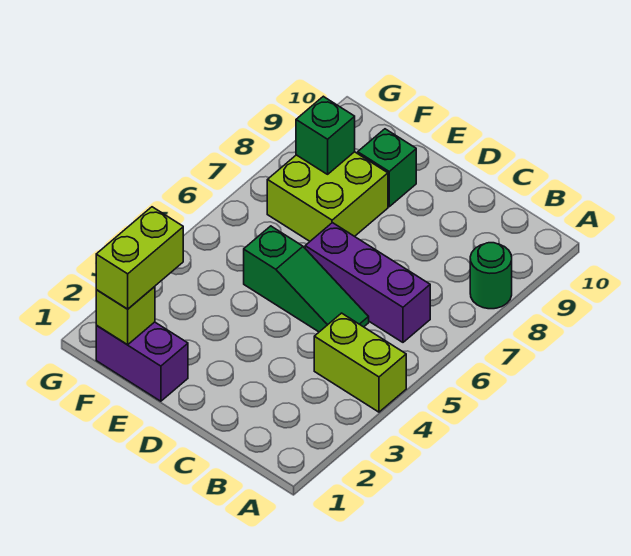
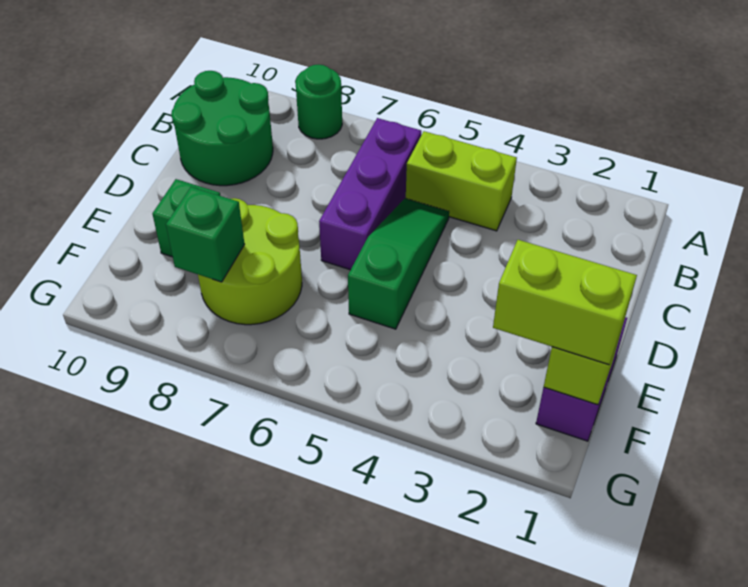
lime brick A4:B4 level 1 -> lime brick B4:B5 level 1
none -> green round brick B9:C10 level 1
lime brick E7:F8 level 1 -> lime round brick E7:F8 level 1

